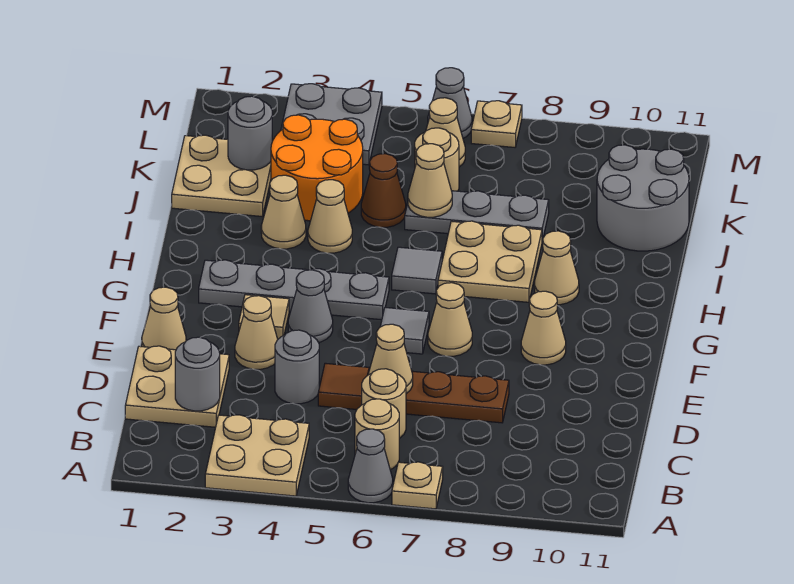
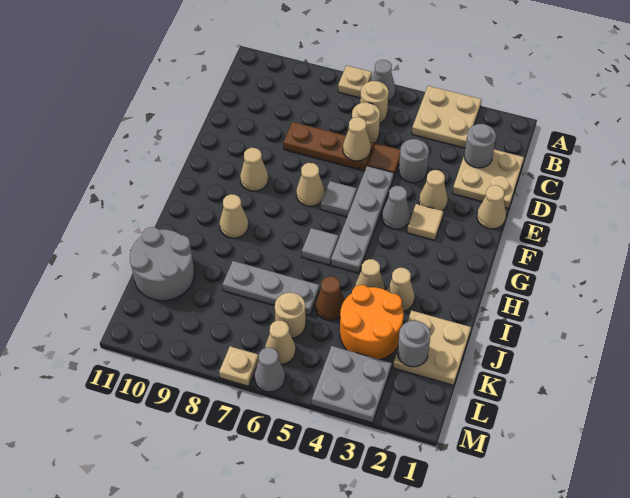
grey plate G2:G5 level 1 -> grey plate E5:H5 level 1
tan plate H7:I8 level 1 -> none
tan cone J6 level 2 -> none

